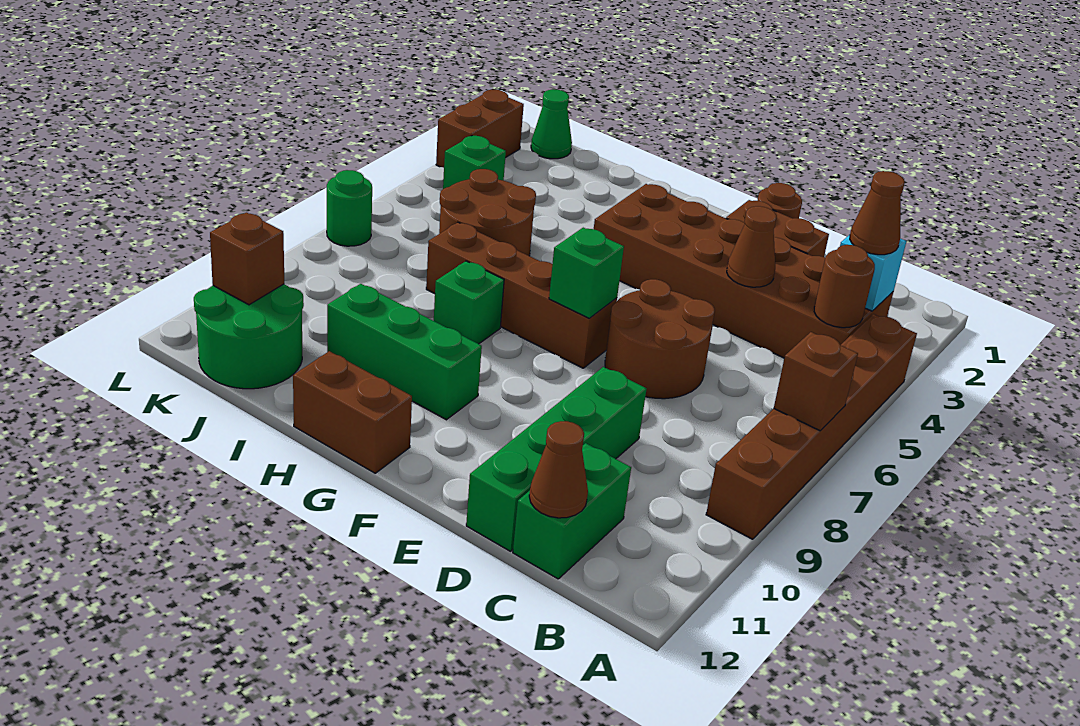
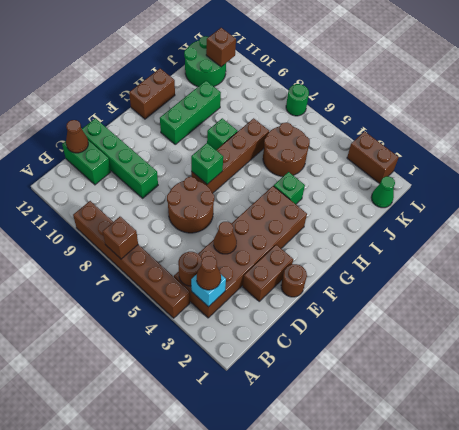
green brick K4 level 1 -> green brick H4 level 1

